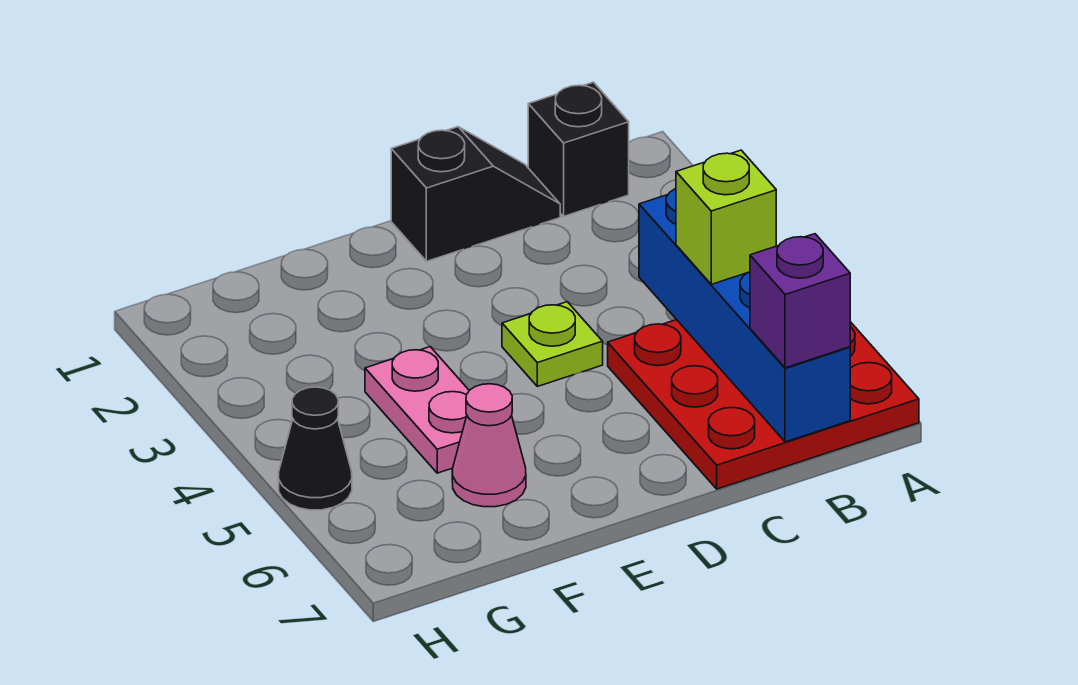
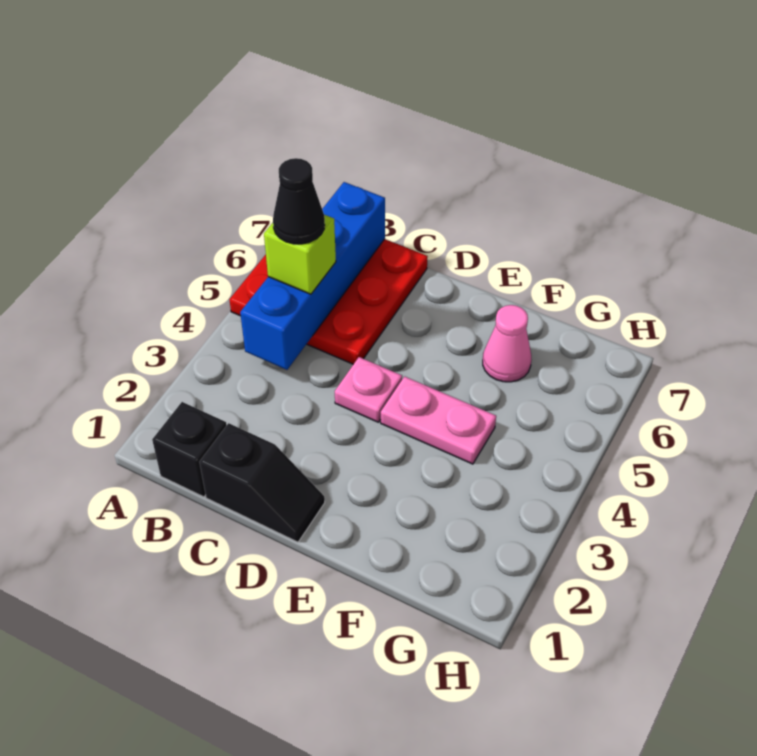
purple brick B7 level 3 -> none
black slope C1:D1 level 1 top D -> black slope C1:D1 level 1 top C
lime plate D4 level 1 -> pink plate D4 level 1
pink plate F4:F5 level 1 -> pink plate E4:F4 level 1
black cone H5 level 1 -> black cone B5 level 4

